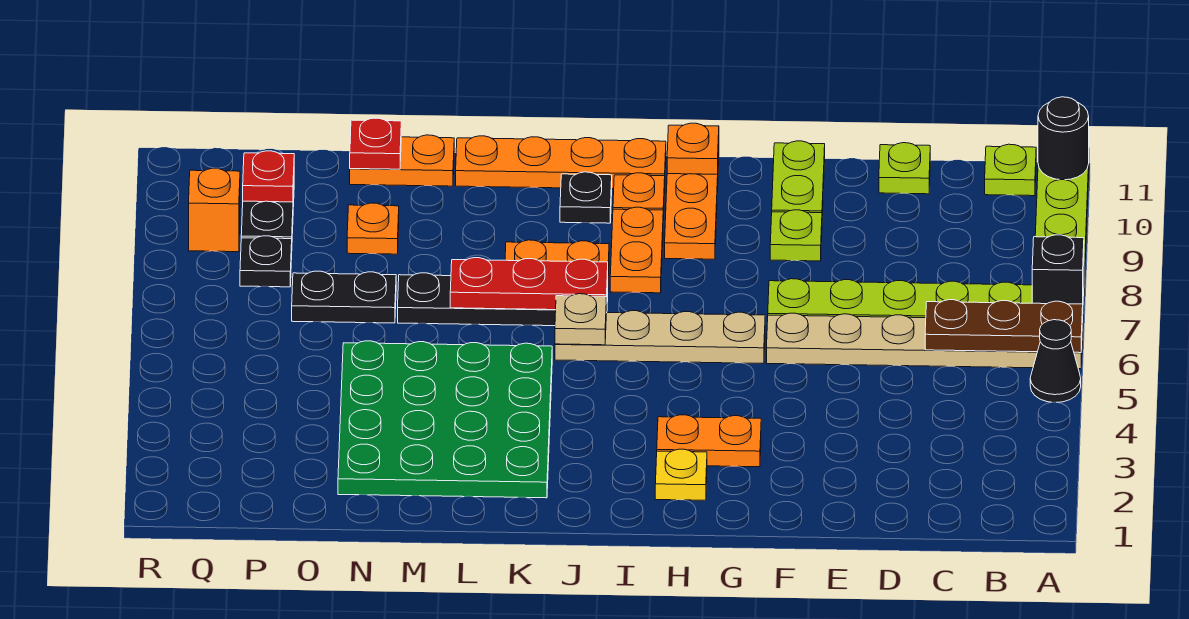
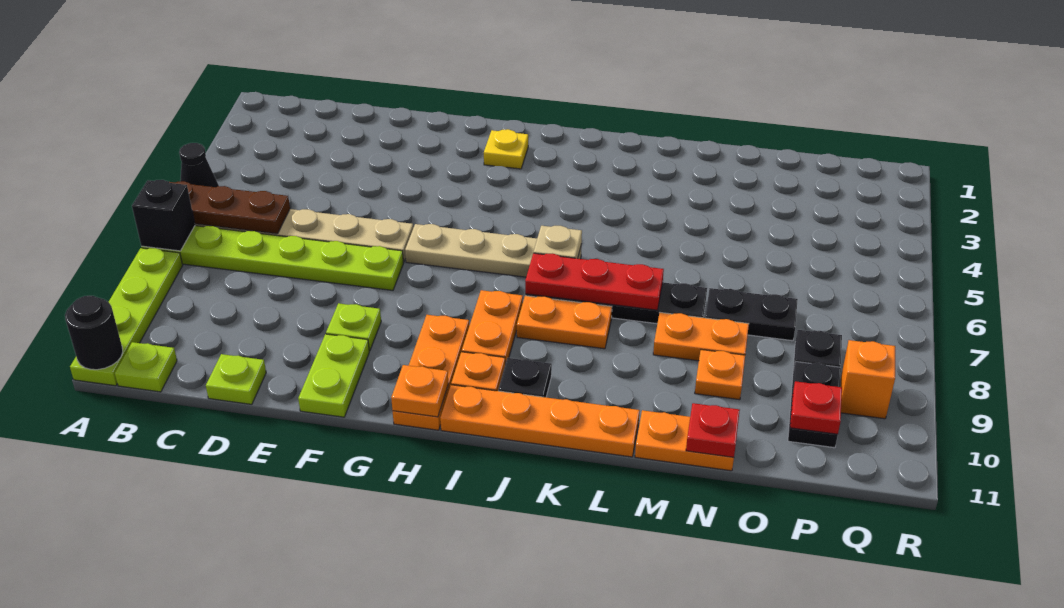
orange plate G3:H3 level 1 -> orange plate M8:N8 level 1
green plate K2:N5 level 1 -> none

